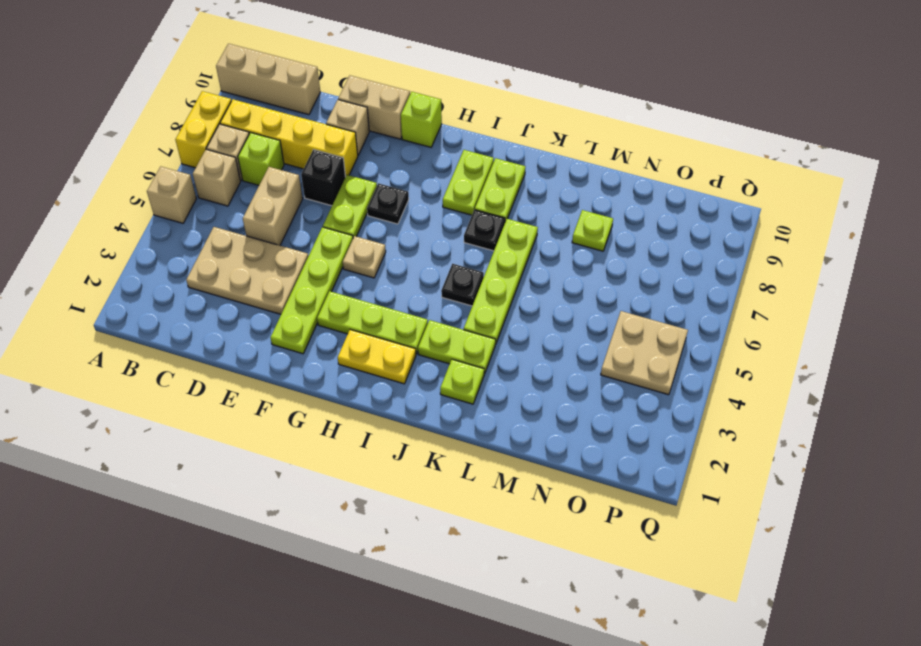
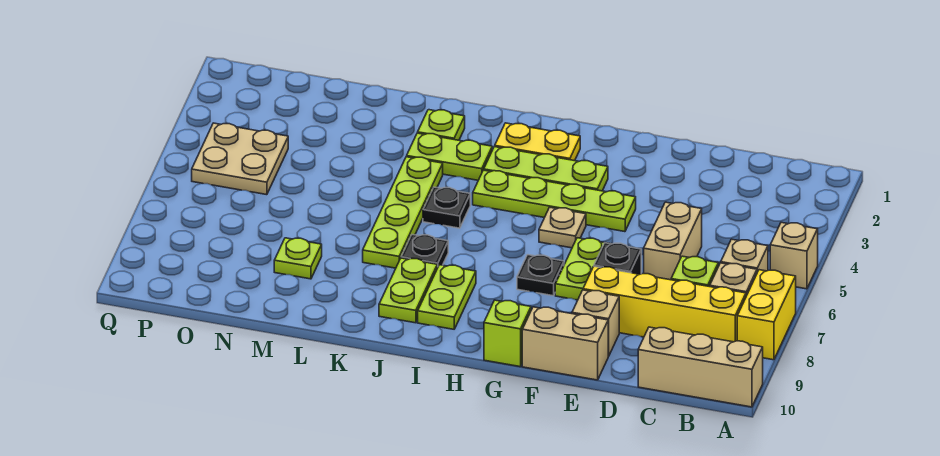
tan plate C3:E4 level 1 -> none
lime plate F2:F5 level 1 -> lime plate F4:I4 level 1

